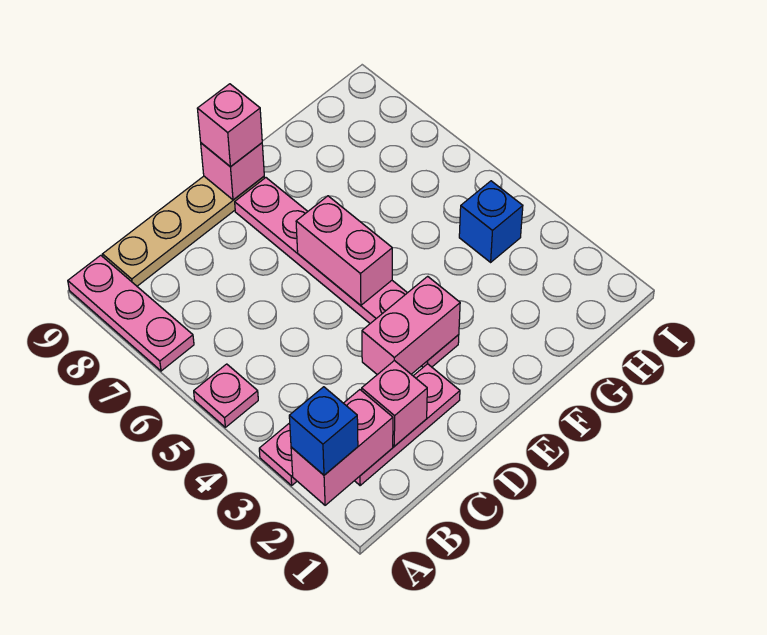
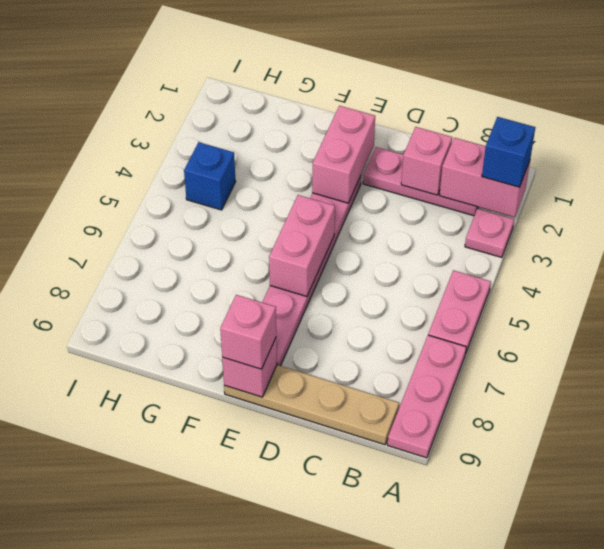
pink plate A5 level 1 -> pink plate A5:A6 level 1
pink brick D3:E3 level 2 -> pink brick E2:E3 level 2

